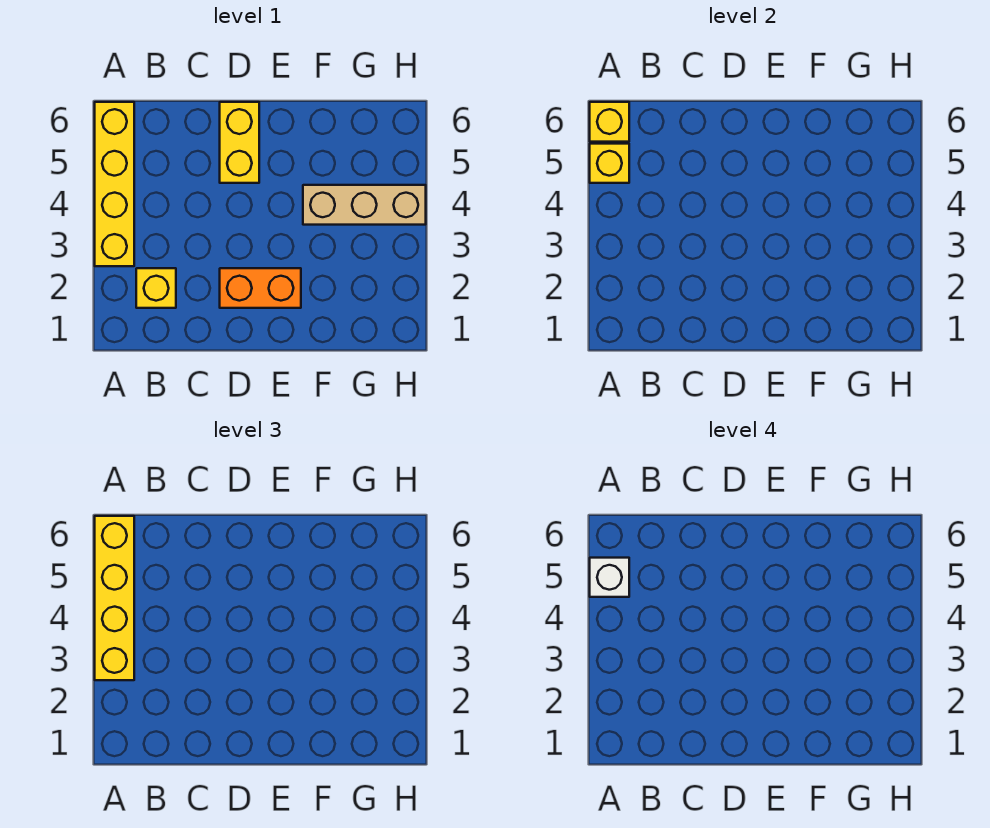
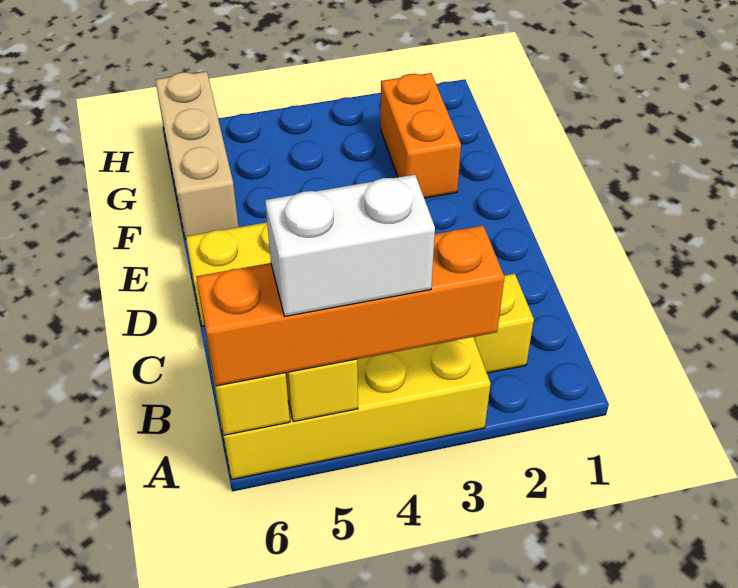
yellow brick A3:A6 level 3 -> orange brick A3:A6 level 3
white brick A5 level 4 -> white brick A4:A5 level 4
orange brick D2:E2 level 1 -> orange brick F2:G2 level 1
tan brick F4:H4 level 1 -> tan brick F6:H6 level 1

